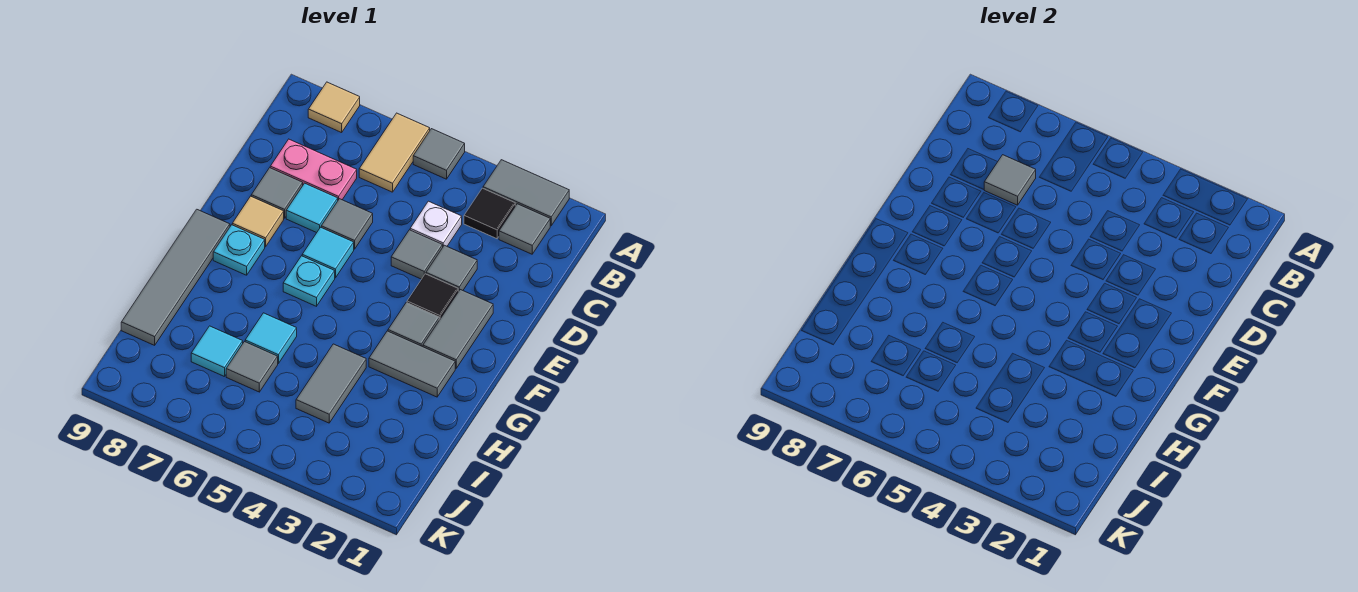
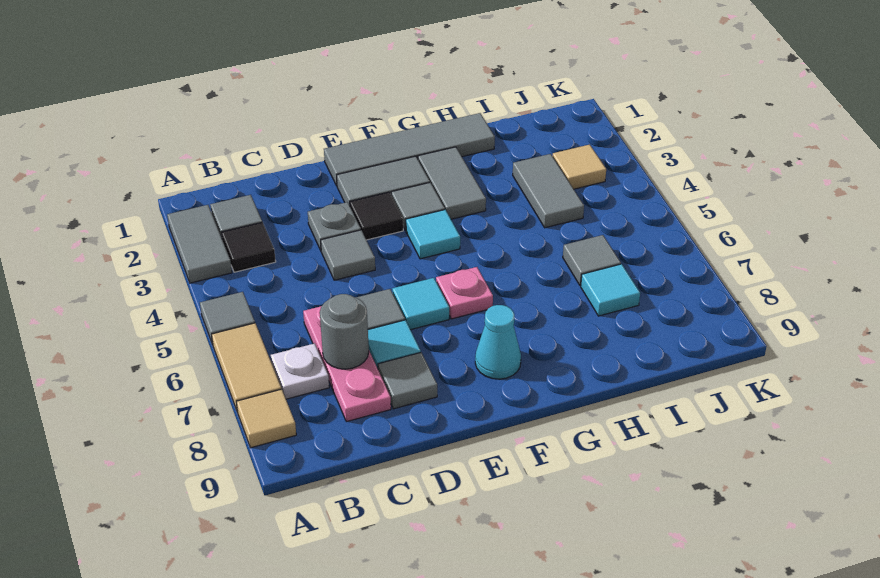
tan tile A6:B6 level 1 -> tan tile A6:A7 level 1
white plate C4 level 1 -> white plate B7 level 1
pink plate C7:C8 level 1 -> pink plate C6:C8 level 1
grey tile C7 level 2 -> grey round brick C7 level 2
grey tile D3 level 1 -> grey plate D3 level 1
tan tile E8 level 1 -> tan tile J3 level 1
cyan plate F6 level 1 -> pink plate F6 level 1
cyan plate F8 level 1 -> cyan cone F8 level 1
grey tile F9:I9 level 1 -> grey tile E1:H1 level 1
grey tile H4:I4 level 1 -> grey tile I3:I4 level 1
cyan tile H6 level 1 -> cyan tile F4 level 1

